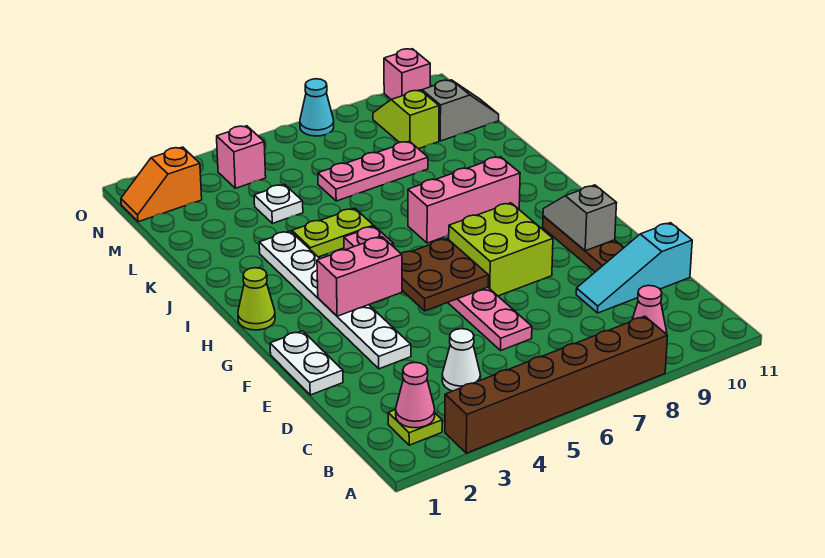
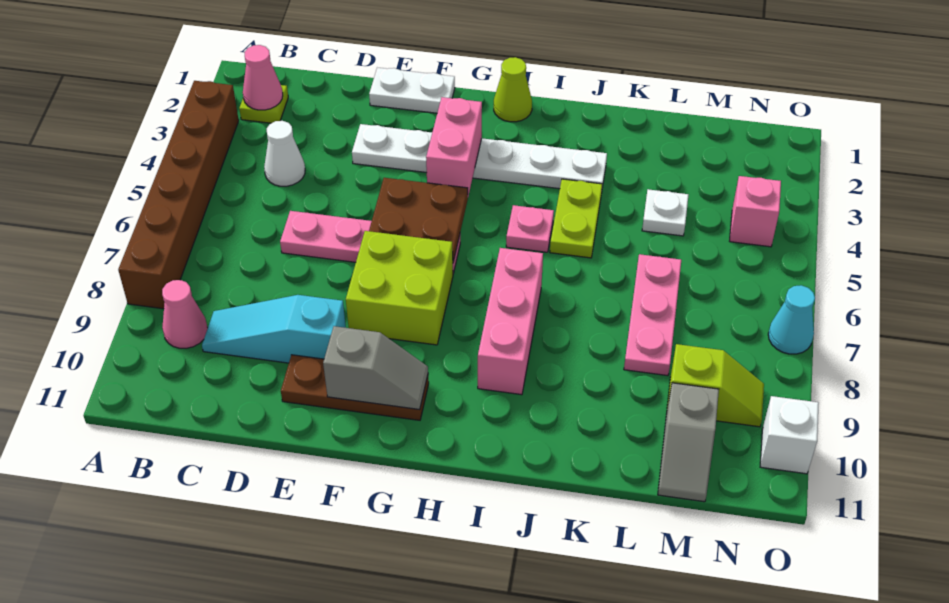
cyan slope D9:D11 level 1 top 11 -> cyan slope C9:E9 level 1 top E
orange slope N1:N2 level 1 top 2 -> none
pink brick O10 level 1 -> white brick O10 level 1

